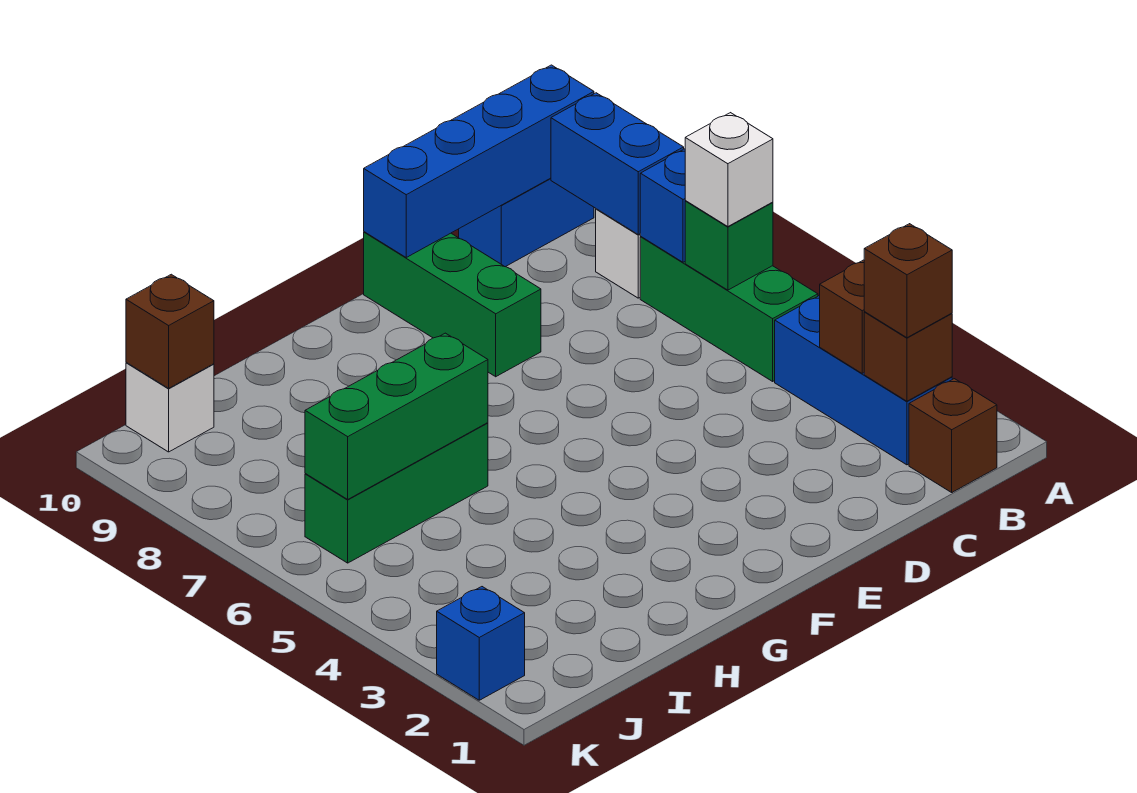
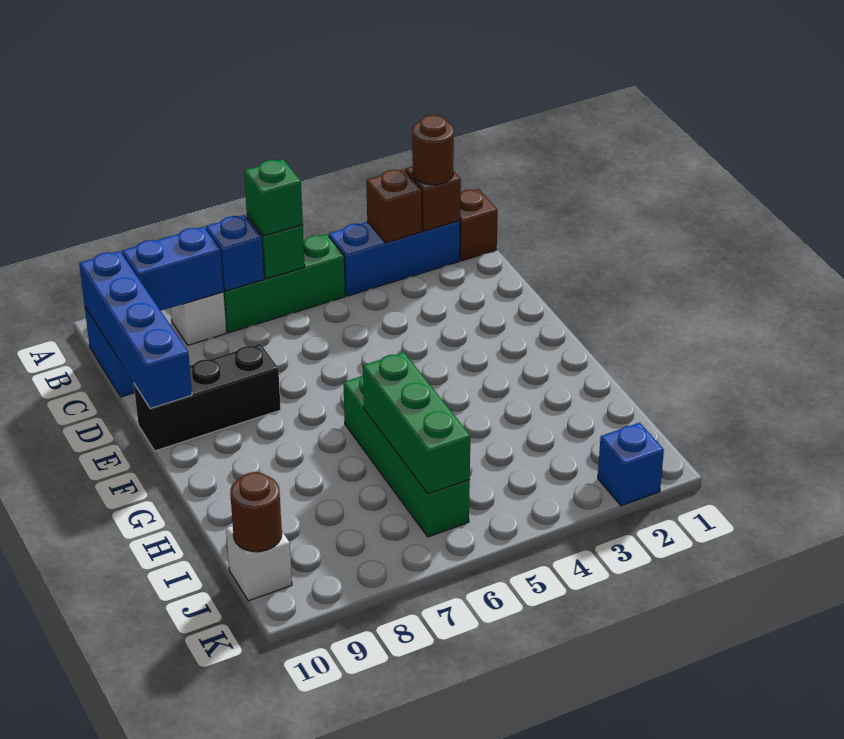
brown brick B2 level 3 -> brown round brick B2 level 3
white brick B6 level 3 -> green brick B6 level 3
green brick E8:E10 level 1 -> black brick E8:E10 level 1
green brick H6:J6 level 1 -> green brick G6:J6 level 1
brown brick J10 level 2 -> brown round brick J10 level 2

